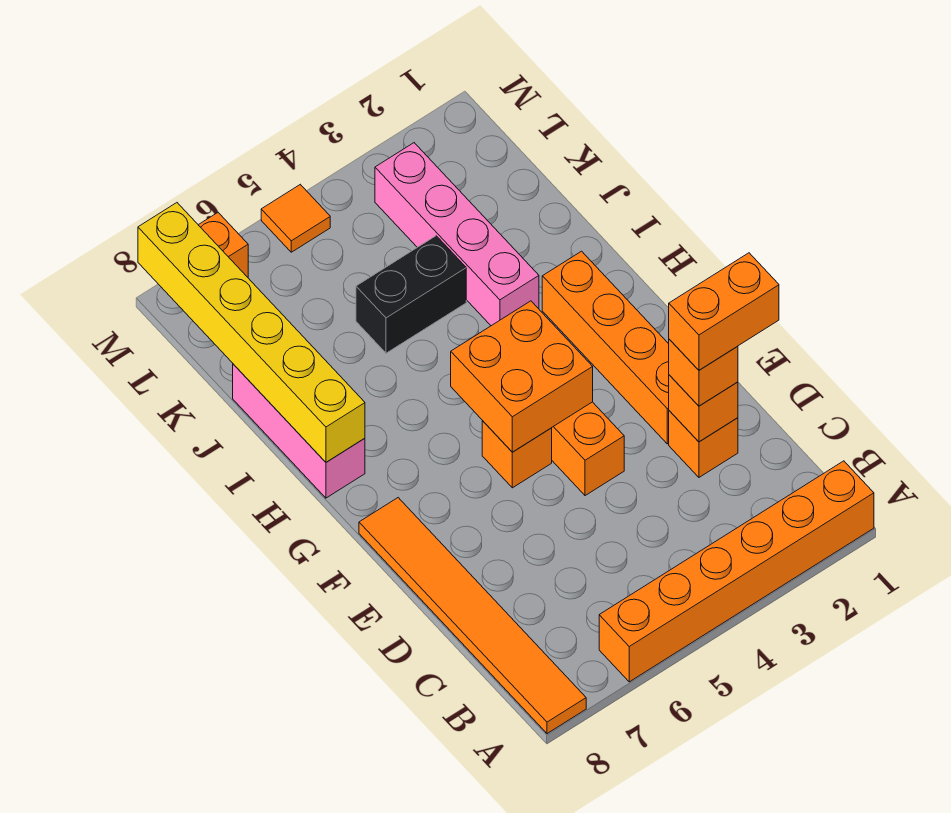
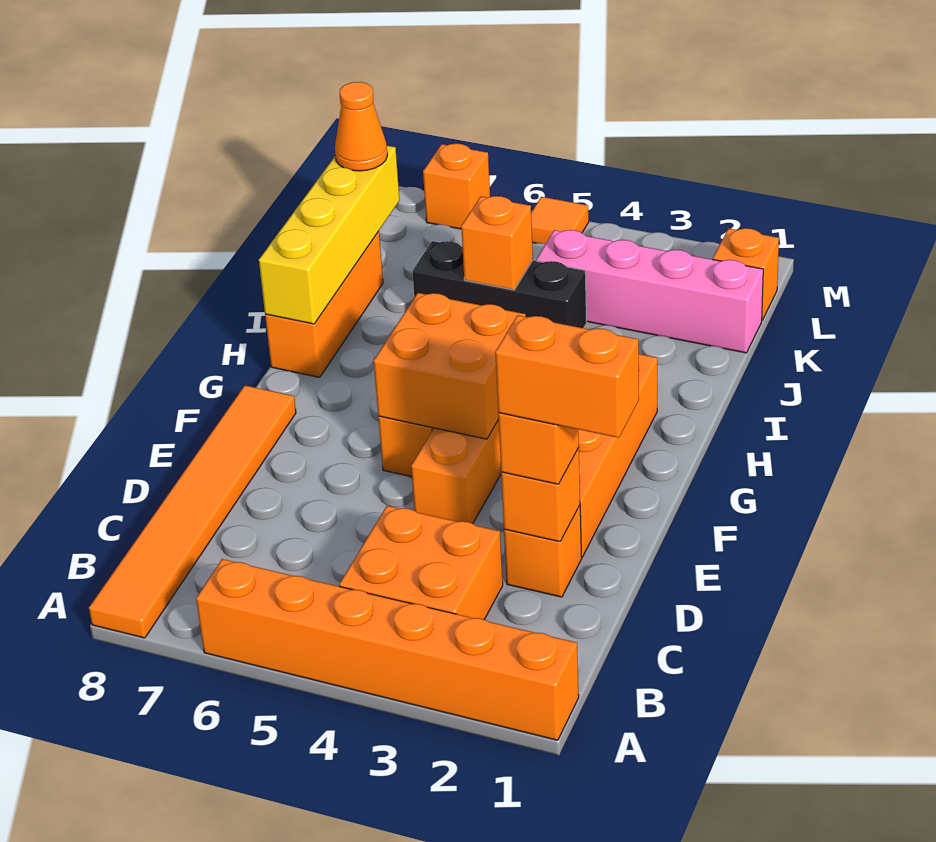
none -> orange brick B3:C4 level 1
pink brick H8:J8 level 1 -> orange brick H8:J8 level 1
yellow brick H8:M8 level 2 -> yellow brick H8:K8 level 2
pink brick I3:L3 level 1 -> pink brick K1:K4 level 1
black brick J4:J5 level 1 -> black brick J4:J6 level 1
none -> orange brick J5 level 2
none -> orange cone K8 level 3
none -> orange brick L1 level 1

